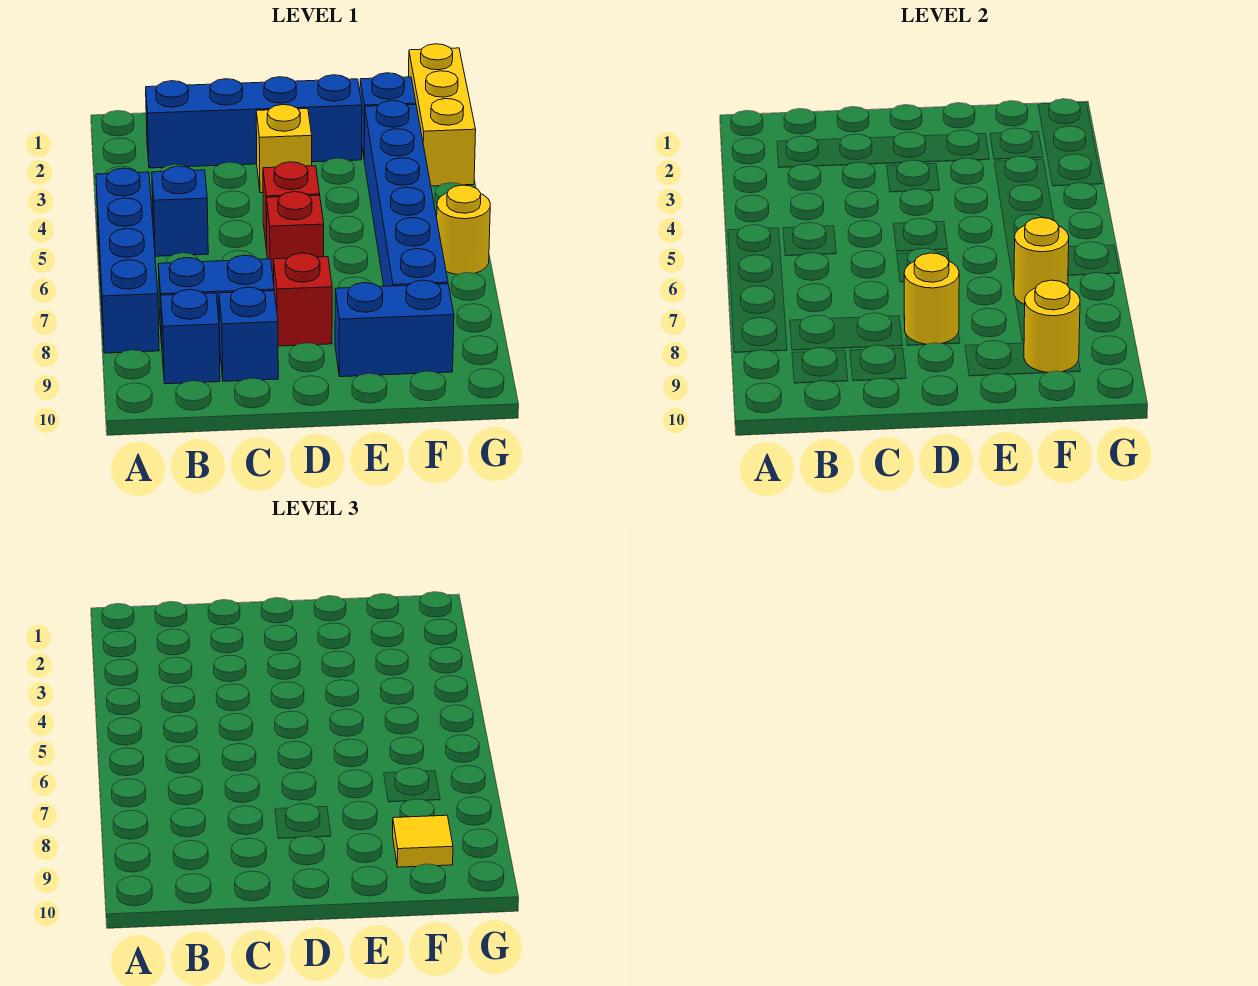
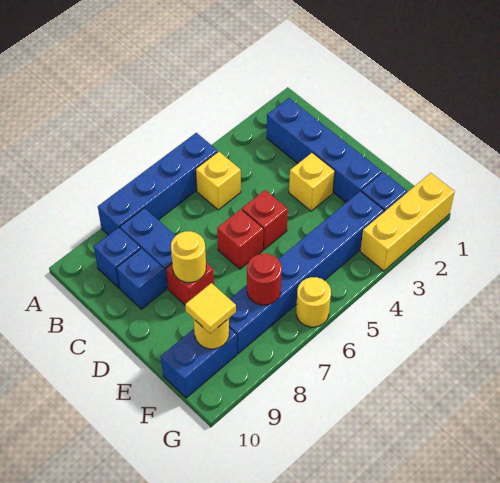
blue brick B5 level 1 -> yellow brick B5 level 1
blue brick E9:F9 level 1 -> blue brick F9:F10 level 1
yellow round brick F7 level 2 -> red round brick F7 level 2

